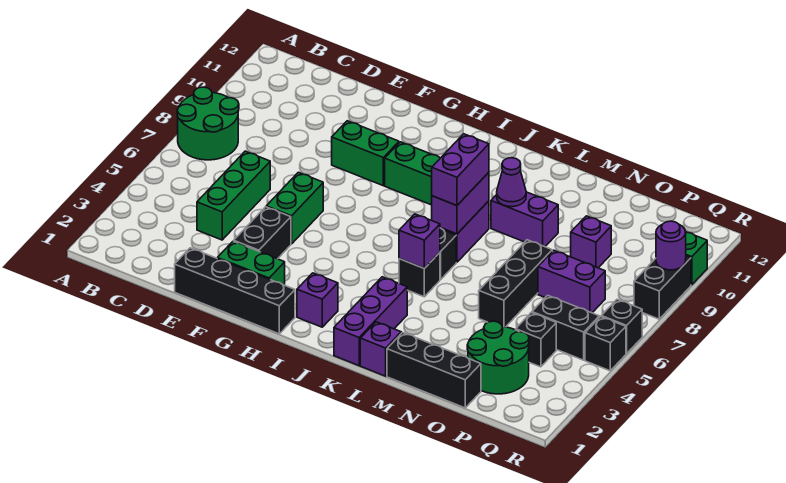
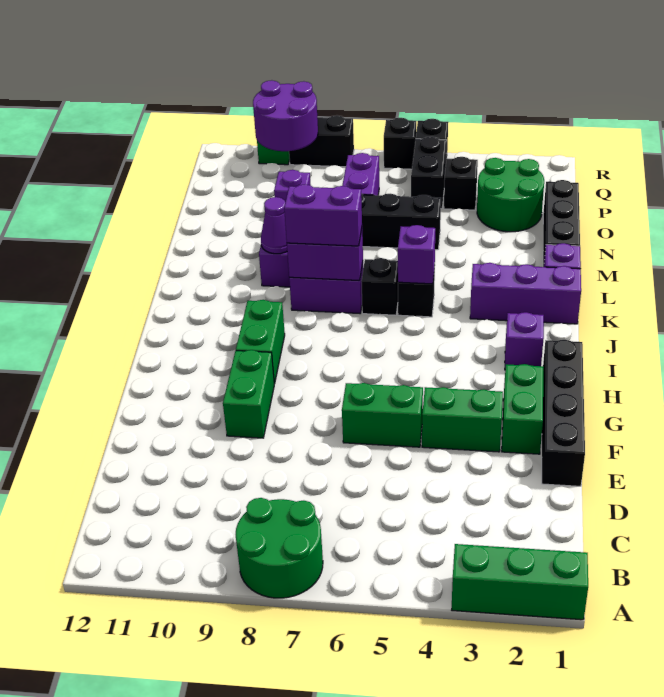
green brick D4:D6 level 1 -> green brick A1:A3 level 1
black brick F3:F4 level 1 -> green brick F3:F4 level 1
purple round brick R9 level 2 -> purple round brick Q9:R10 level 2

